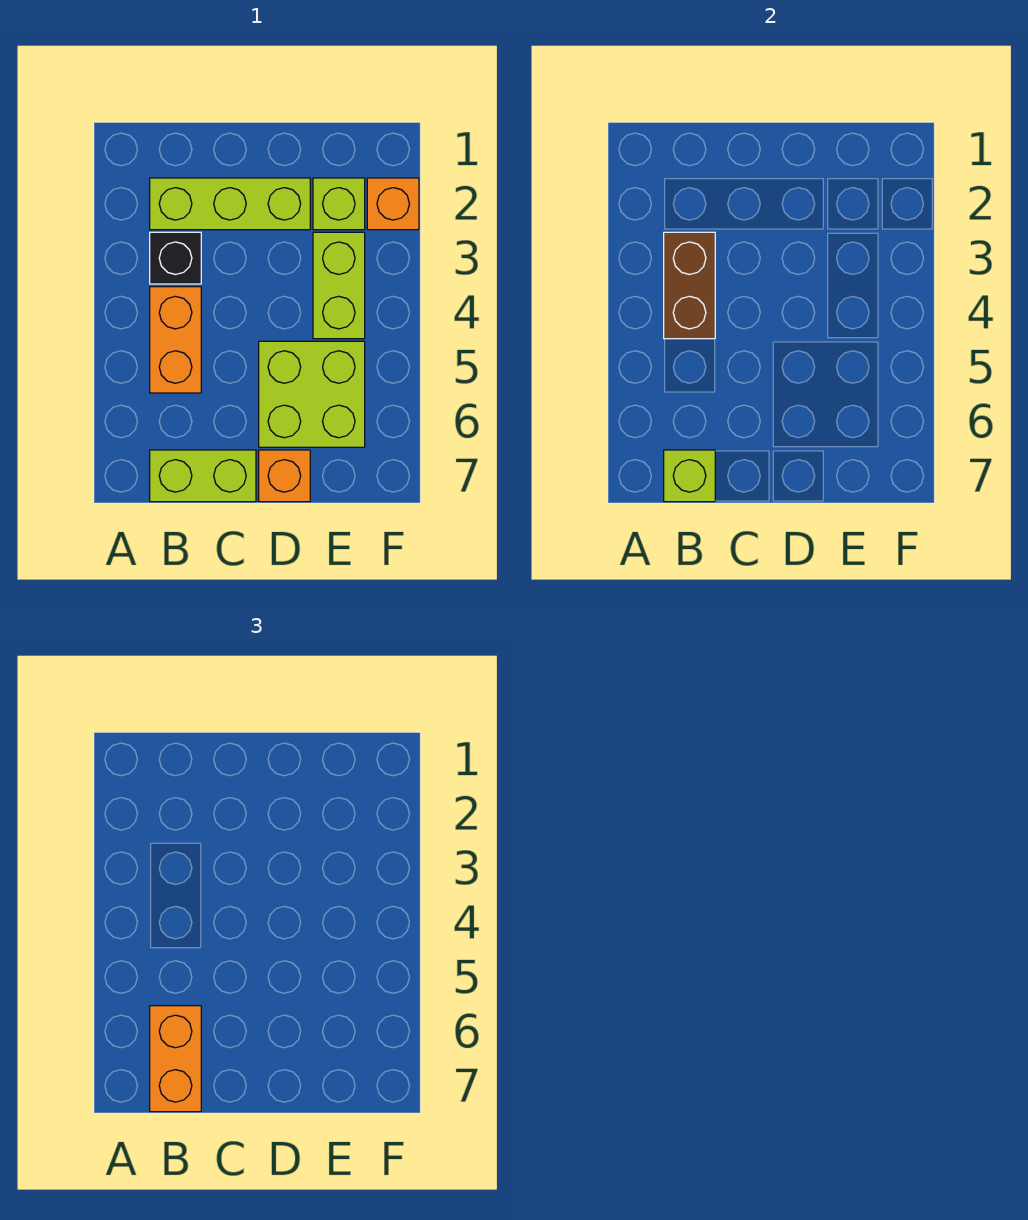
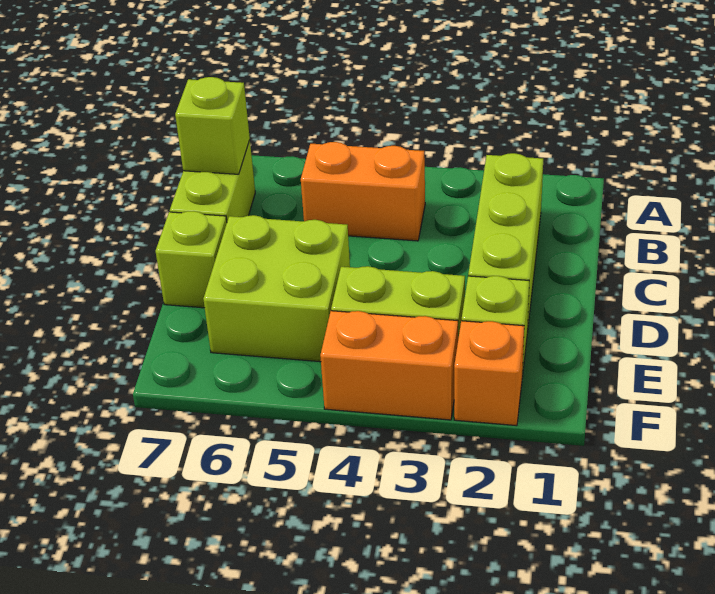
black brick B3 level 1 -> none
brown brick B3:B4 level 2 -> none
orange brick B6:B7 level 3 -> orange brick F3:F4 level 1
orange brick D7 level 1 -> lime brick D7 level 1

